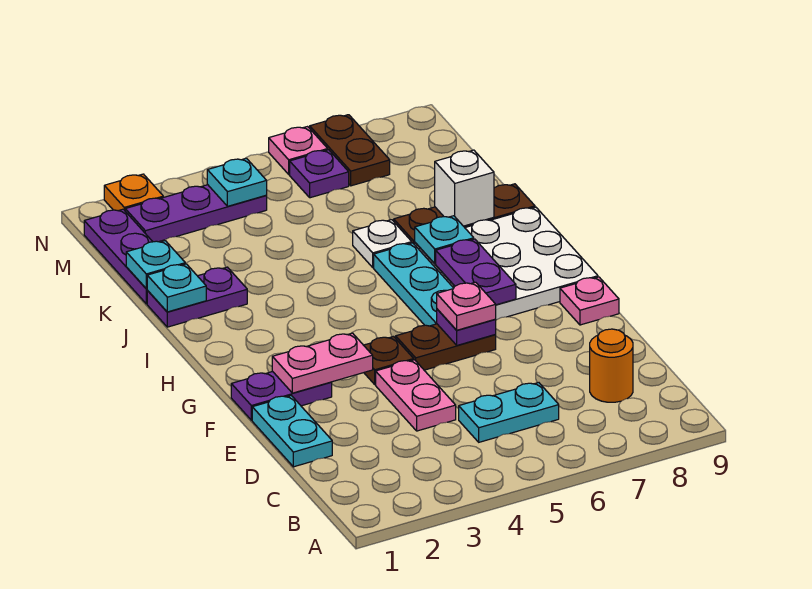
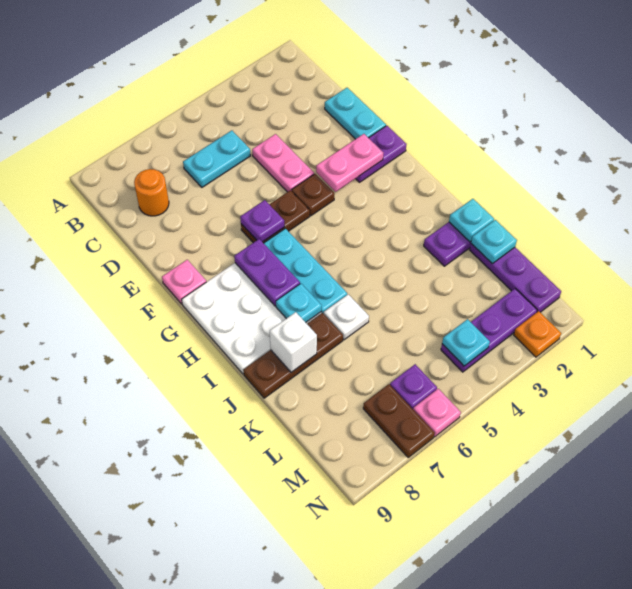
pink plate F6 level 3 -> none

